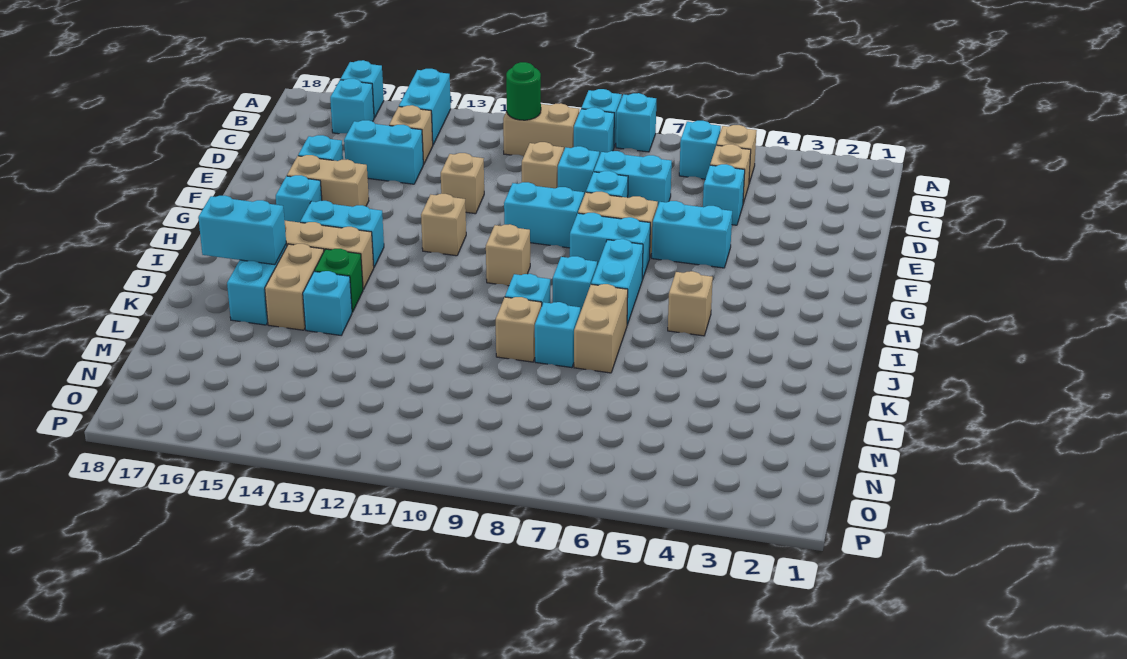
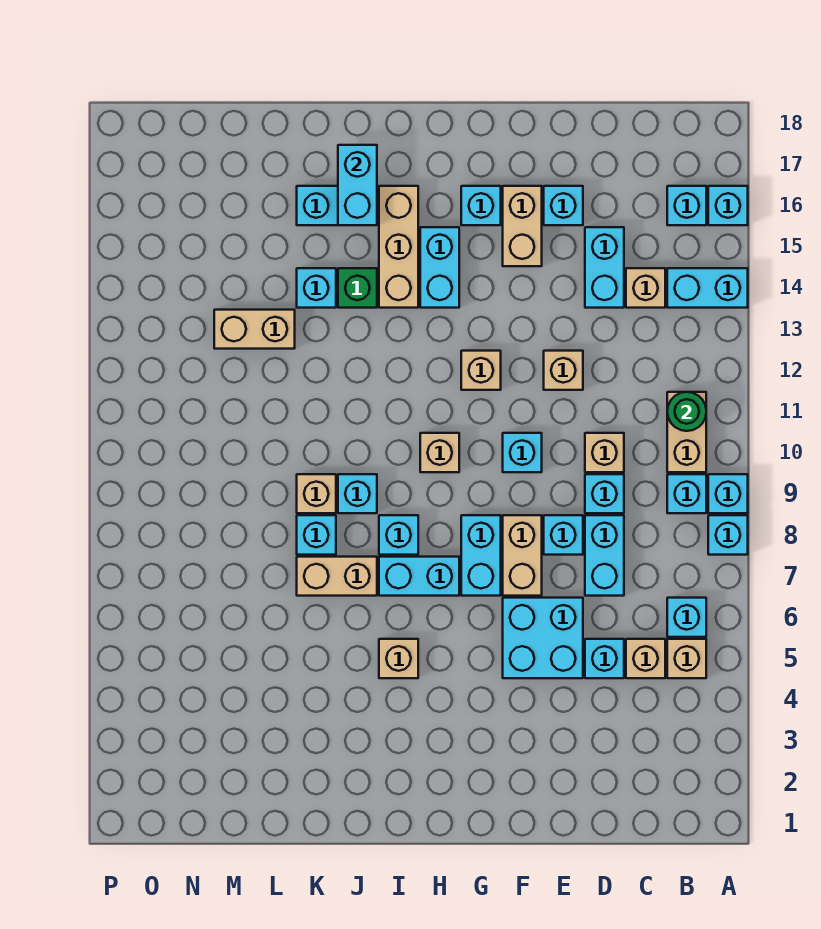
cyan brick F5:F6 level 1 -> cyan brick E5:F6 level 1
cyan brick F9:F10 level 1 -> cyan brick F10 level 1
tan brick J15:K15 level 1 -> tan brick L13:M13 level 1

